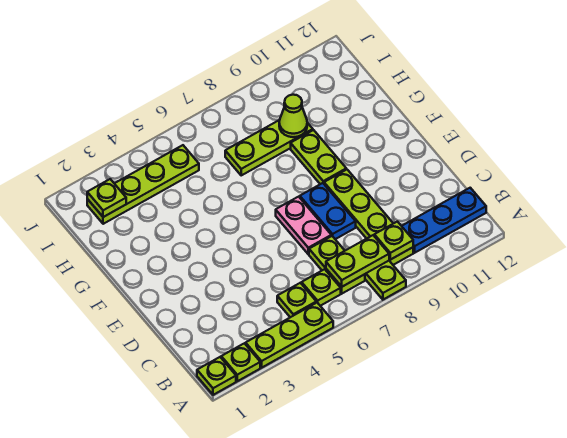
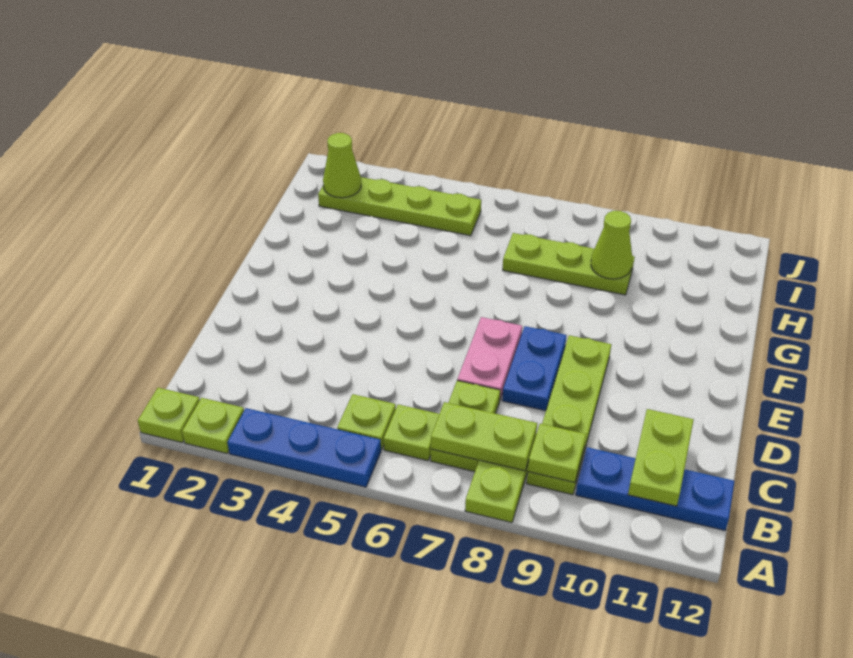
lime plate A3:A5 level 1 -> blue plate A3:A5 level 1
lime plate F9:G9 level 1 -> lime plate B11:C11 level 2
lime plate I2 level 2 -> lime cone I2 level 2

